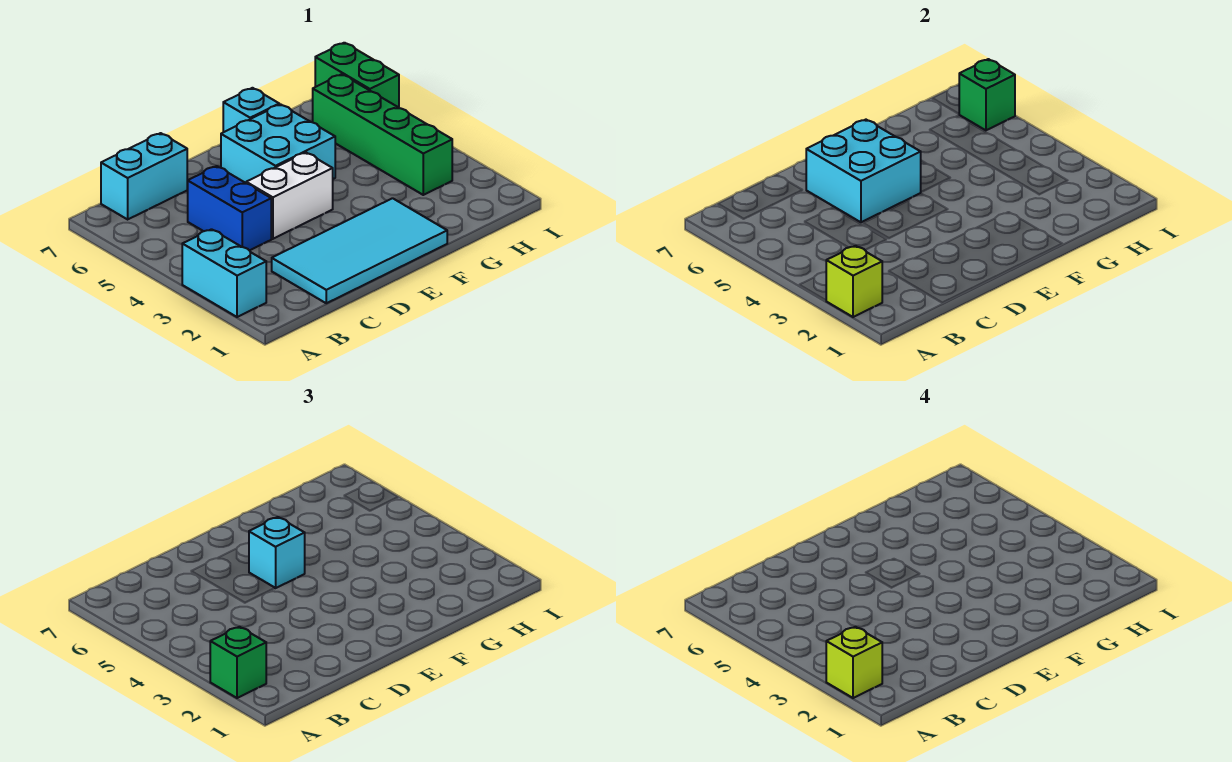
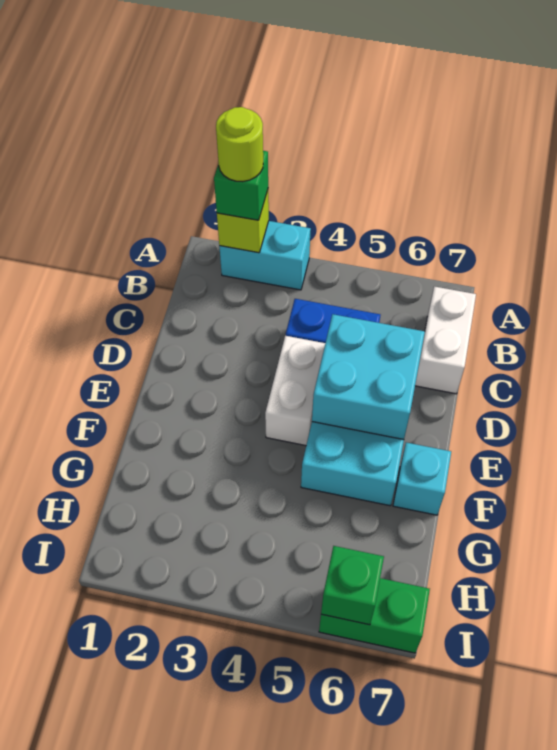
lime brick A2 level 4 -> lime round brick A2 level 4
cyan brick B7:C7 level 1 -> white brick B7:C7 level 1
cyan tile C1:F2 level 1 -> none
cyan brick E5 level 3 -> none
green brick H3:H6 level 1 -> none

